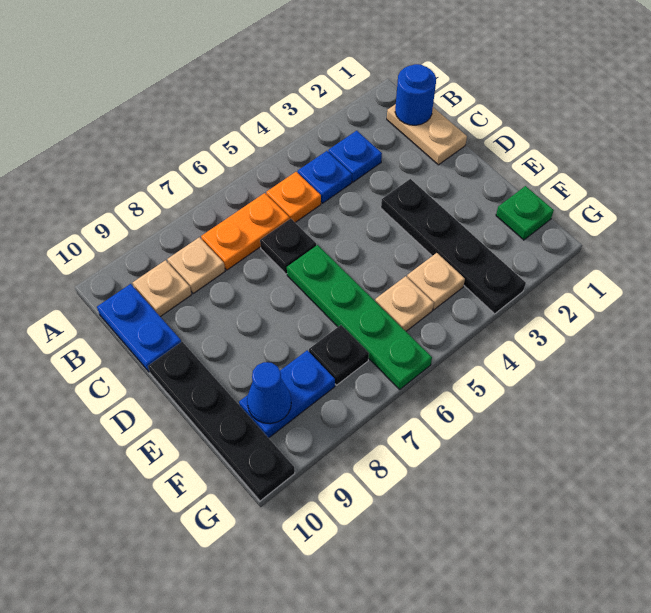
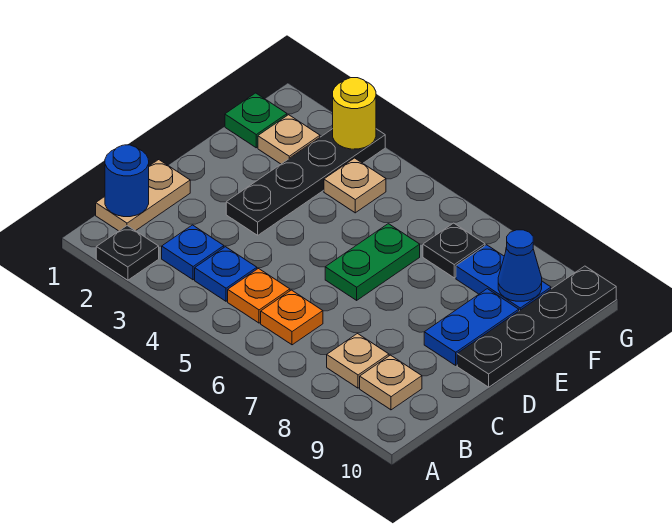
orange plate B6:B7 level 1 -> orange plate B6 level 1
blue plate B10:C10 level 1 -> blue plate D9:E9 level 1
black plate C6 level 1 -> black plate A2 level 1
green plate D6:G6 level 1 -> green plate D6:E6 level 1
tan plate F5 level 1 -> tan plate F2 level 1
none -> yellow round brick G3 level 2

